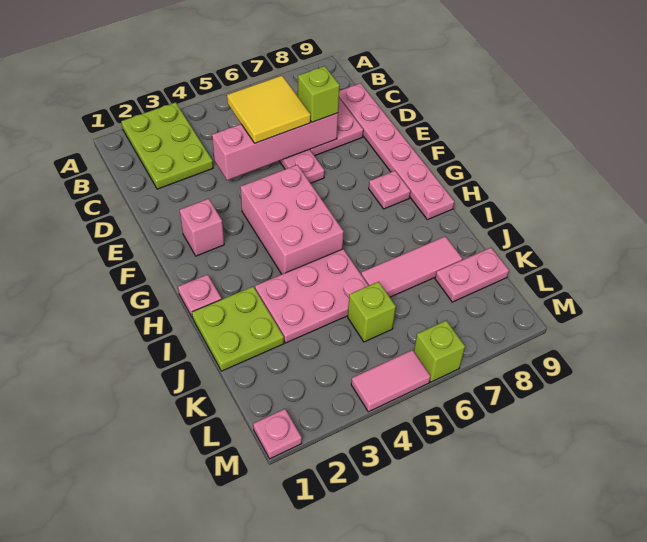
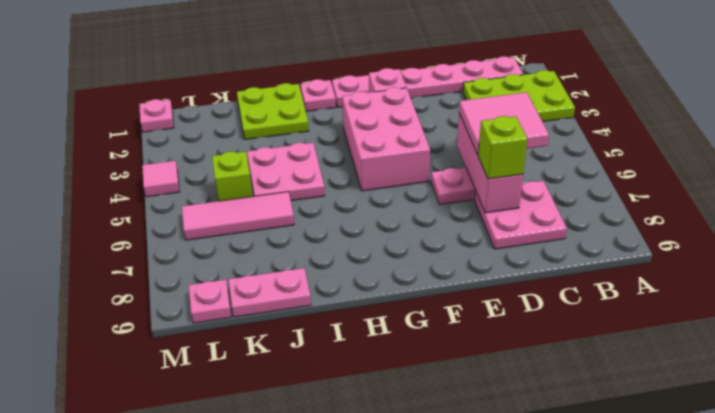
yellow tile C5:D6 level 3 -> pink tile C5:D6 level 3
pink plate C9:H9 level 1 -> pink plate B1:G1 level 1
pink brick D4:D7 level 2 -> pink brick D5:D7 level 2
pink brick F4:H5 level 1 -> pink brick F3:G5 level 1
pink plate G8 level 1 -> pink plate L9 level 1
pink plate I3:J5 level 1 -> pink plate I4:J5 level 1
pink tile J6:J8 level 1 -> pink tile J6:L6 level 1
pink plate K8:K9 level 1 -> pink plate J9:K9 level 1
pink tile M4:M5 level 1 -> pink tile M4 level 1
lime brick M6 level 1 -> none

